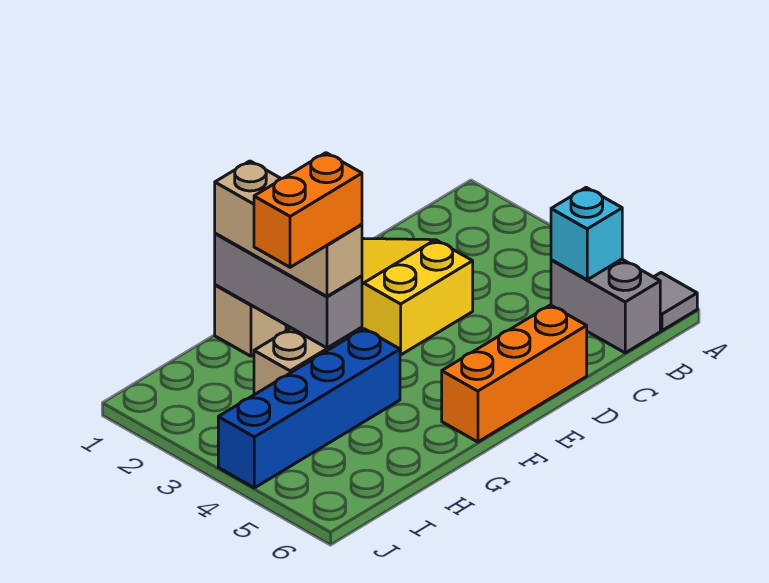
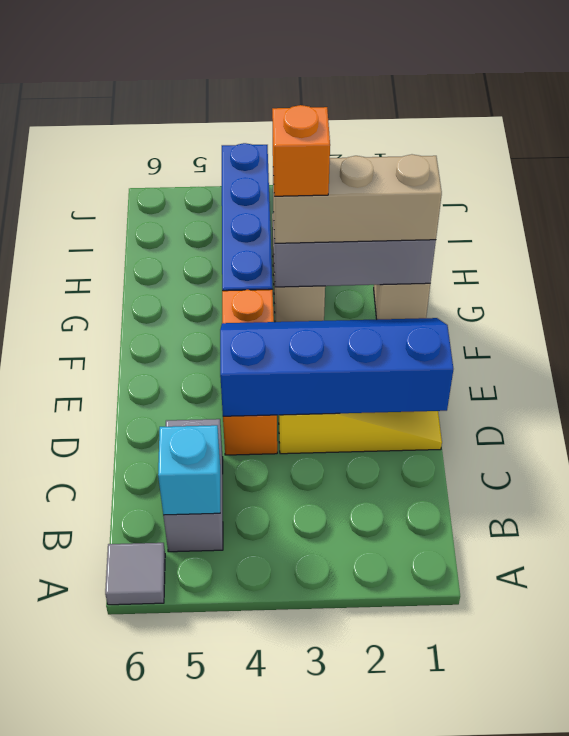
grey brick B5:B6 level 1 -> grey brick B5:C5 level 1
none -> blue slope D1:E4 level 2 top D
orange brick D6:F6 level 1 -> orange brick D4:F4 level 1
orange brick G3:H3 level 4 -> orange brick G3 level 4

